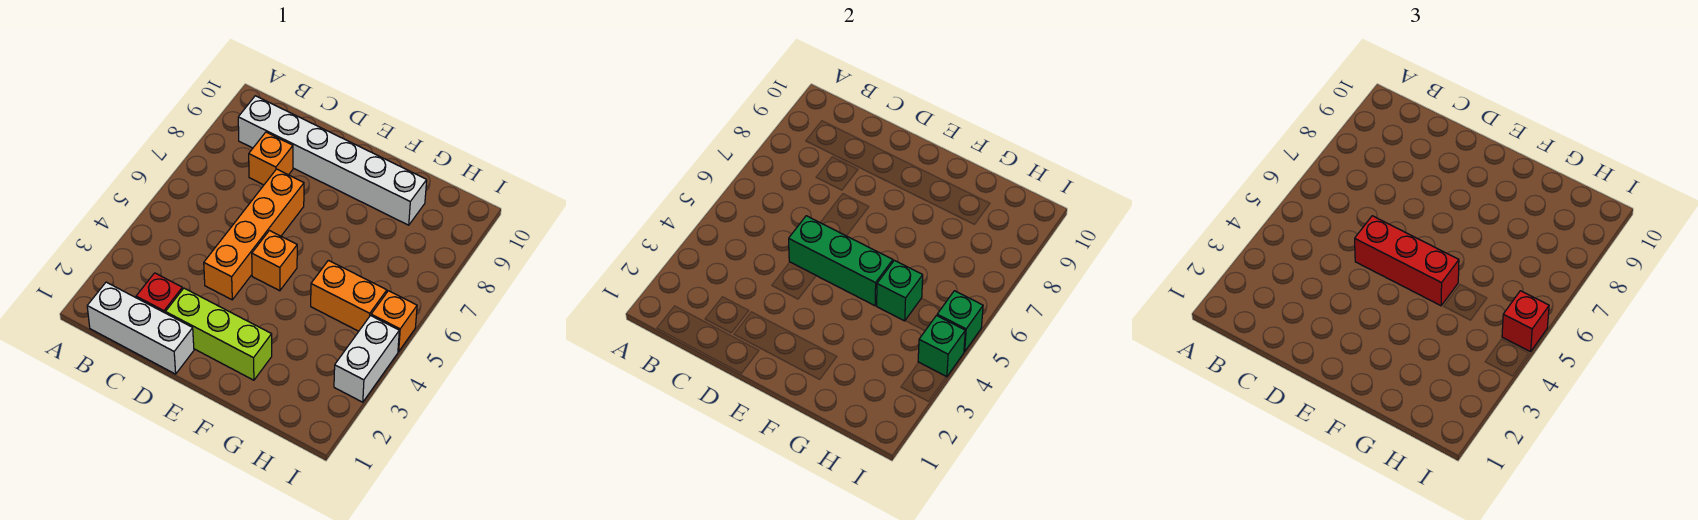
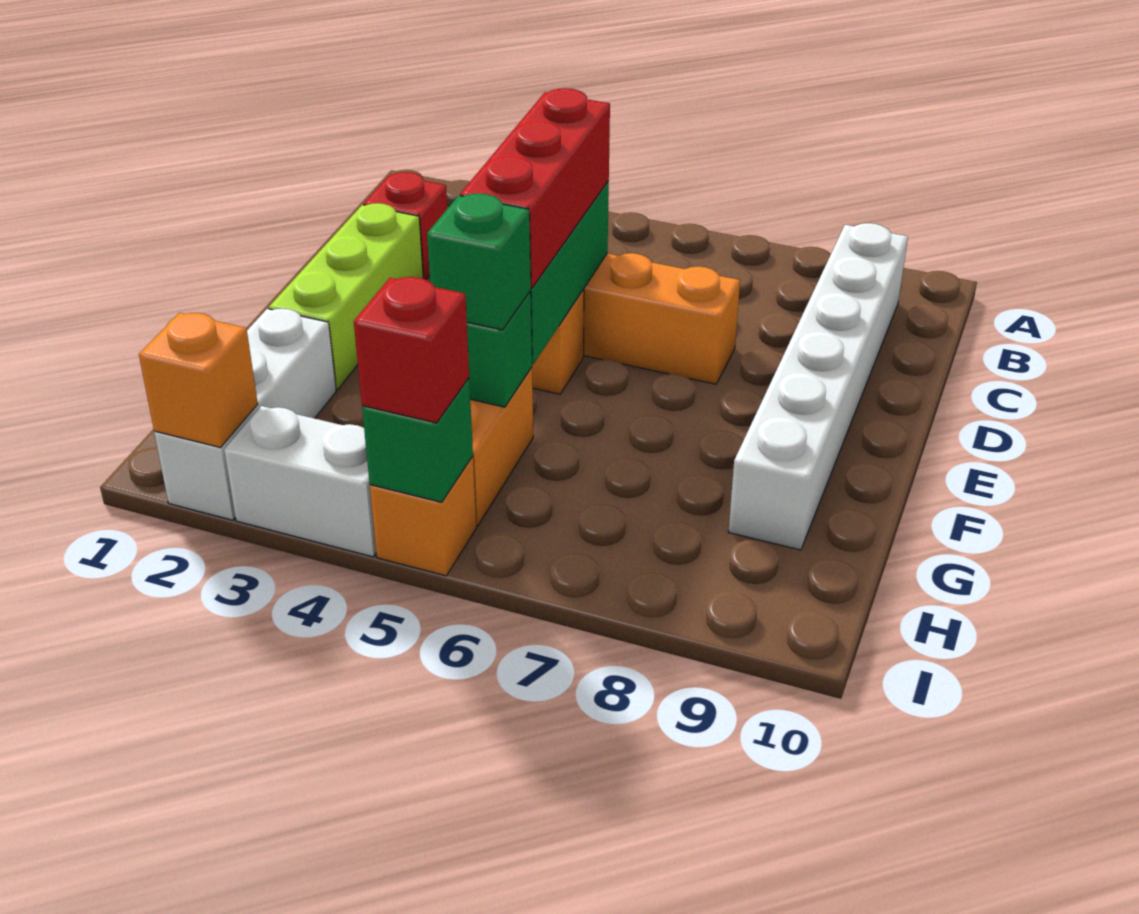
white brick B1:D1 level 1 -> white brick G2:I2 level 1
orange brick C8 level 1 -> orange brick I2 level 2
green brick I4 level 2 -> green brick G5 level 3

